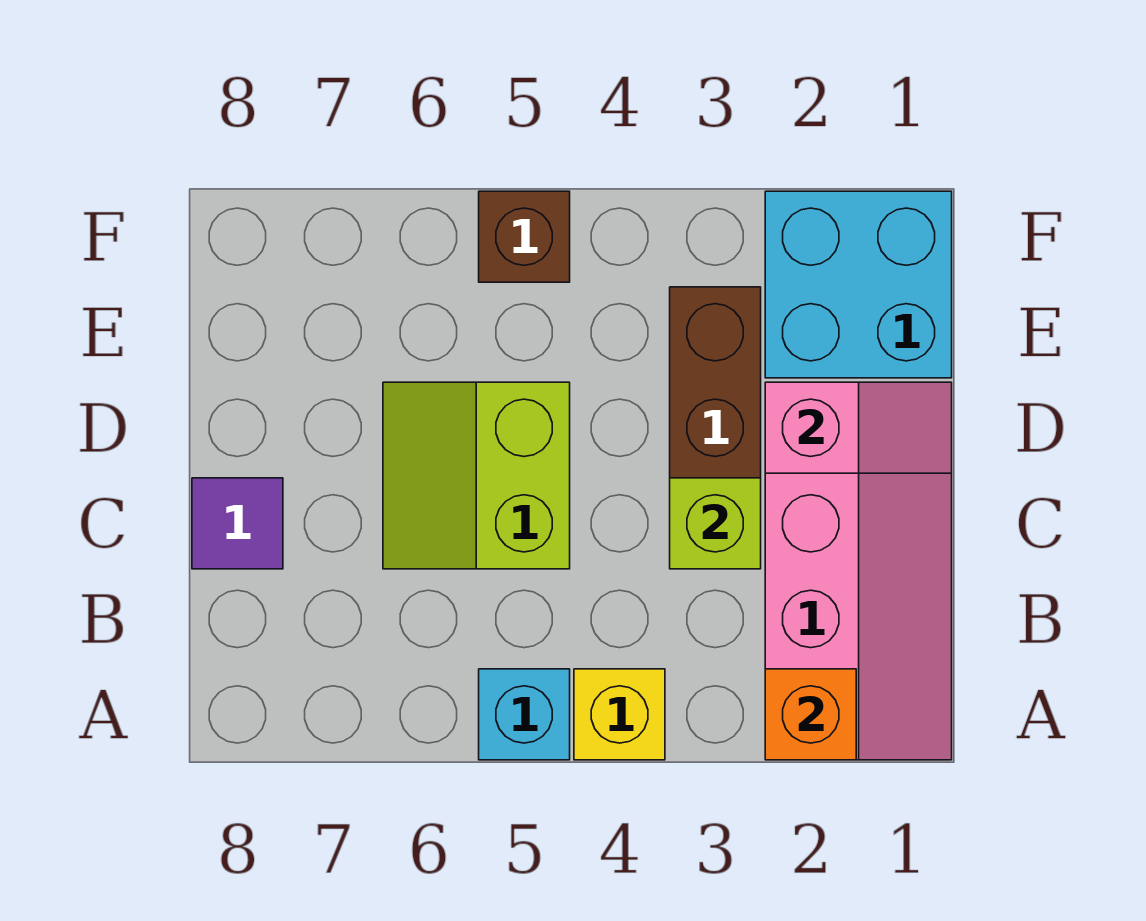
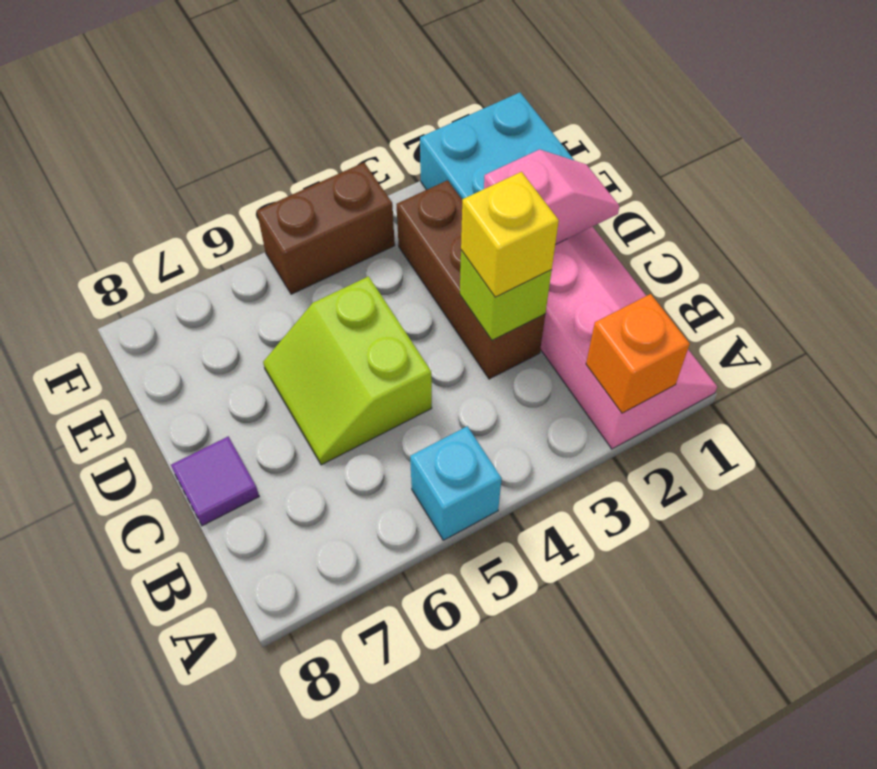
yellow brick A4 level 1 -> yellow brick C3 level 3
brown brick F5 level 1 -> brown brick F4:F5 level 1

